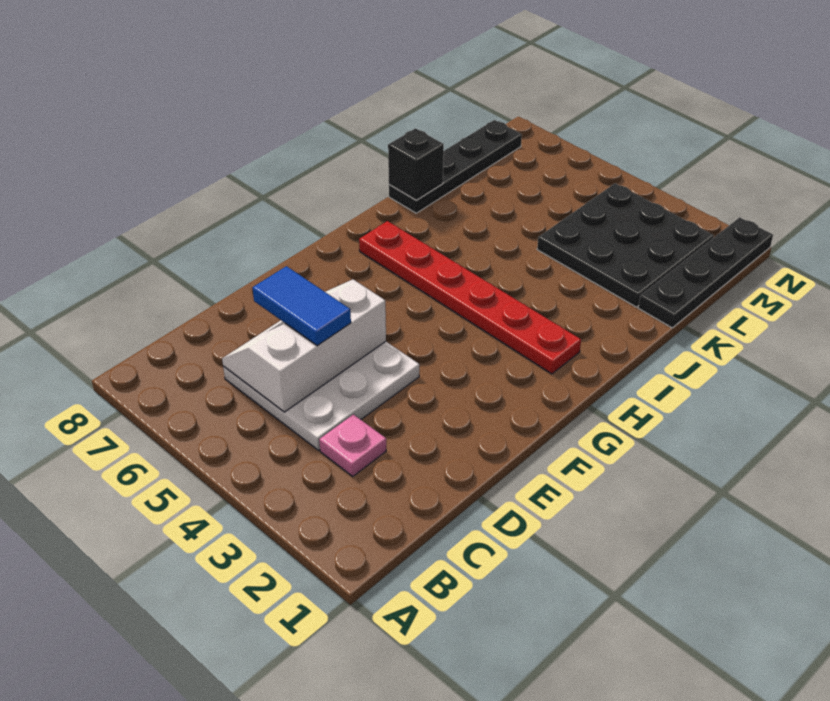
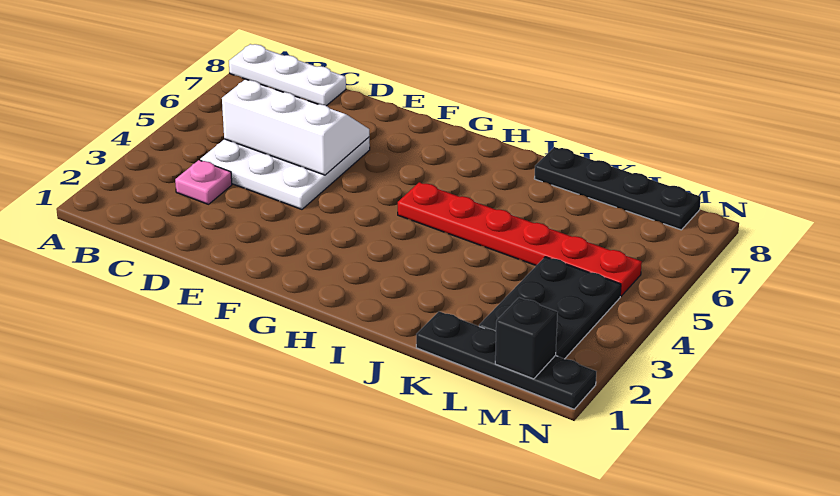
none -> white plate A8:C8 level 1
blue tile D5:D6 level 3 -> none
red plate H2:H7 level 1 -> red plate H5:M5 level 1
black brick J8 level 2 -> black brick M1 level 2
black plate K2:M4 level 1 -> black plate L2:M4 level 1

